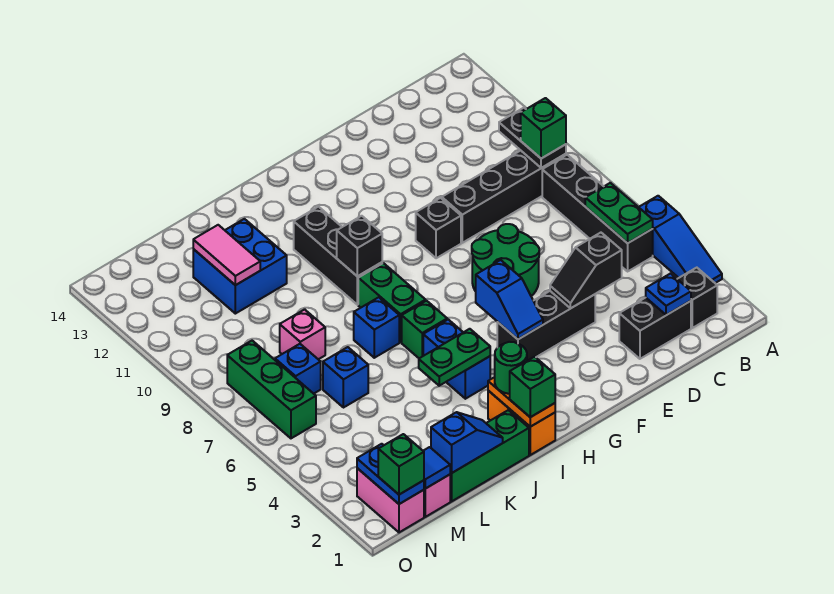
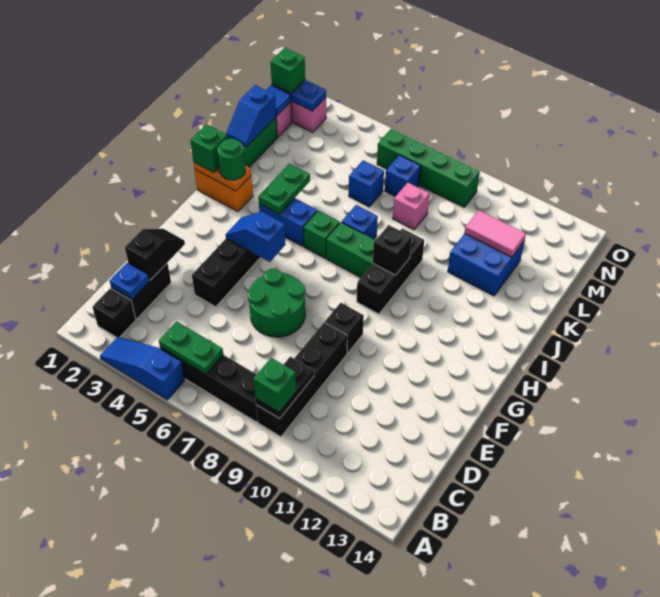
black plate B9:B10 level 2 -> black plate B9:C9 level 2
black slope D4:E4 level 2 top D -> black slope D2:E2 level 2 top D
black brick I9:I11 level 1 -> black brick H9:J9 level 1
green brick N6:N8 level 1 -> green brick N6:N9 level 1

